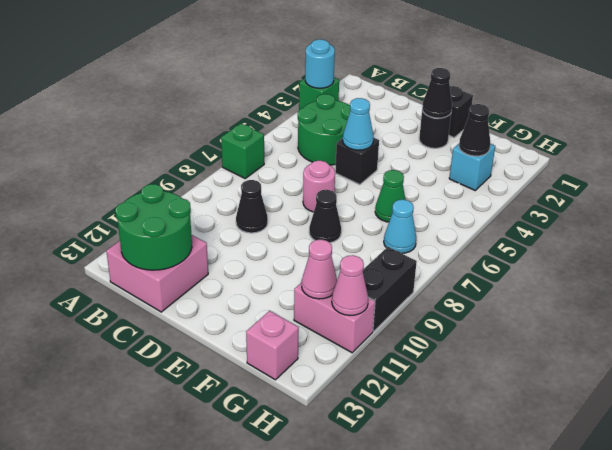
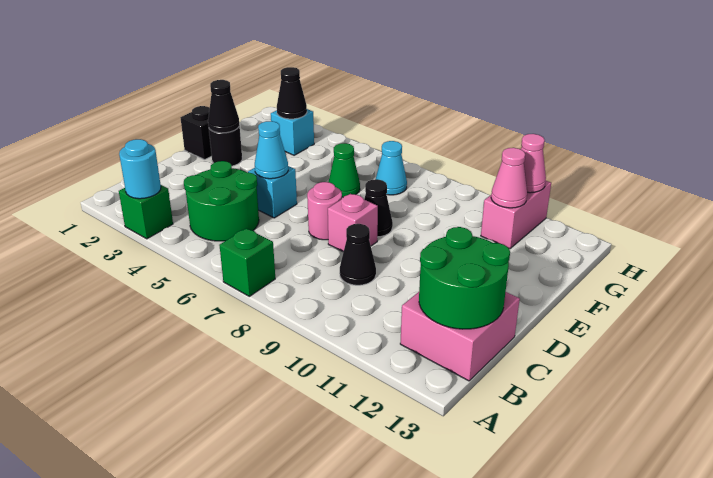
black brick D5 level 1 -> cyan brick D5 level 1
pink brick G13 level 1 -> pink brick D8 level 1
black brick H9:H10 level 1 -> none

